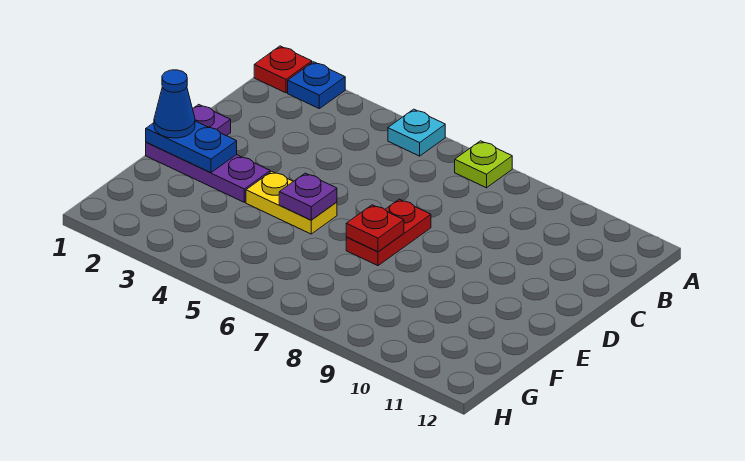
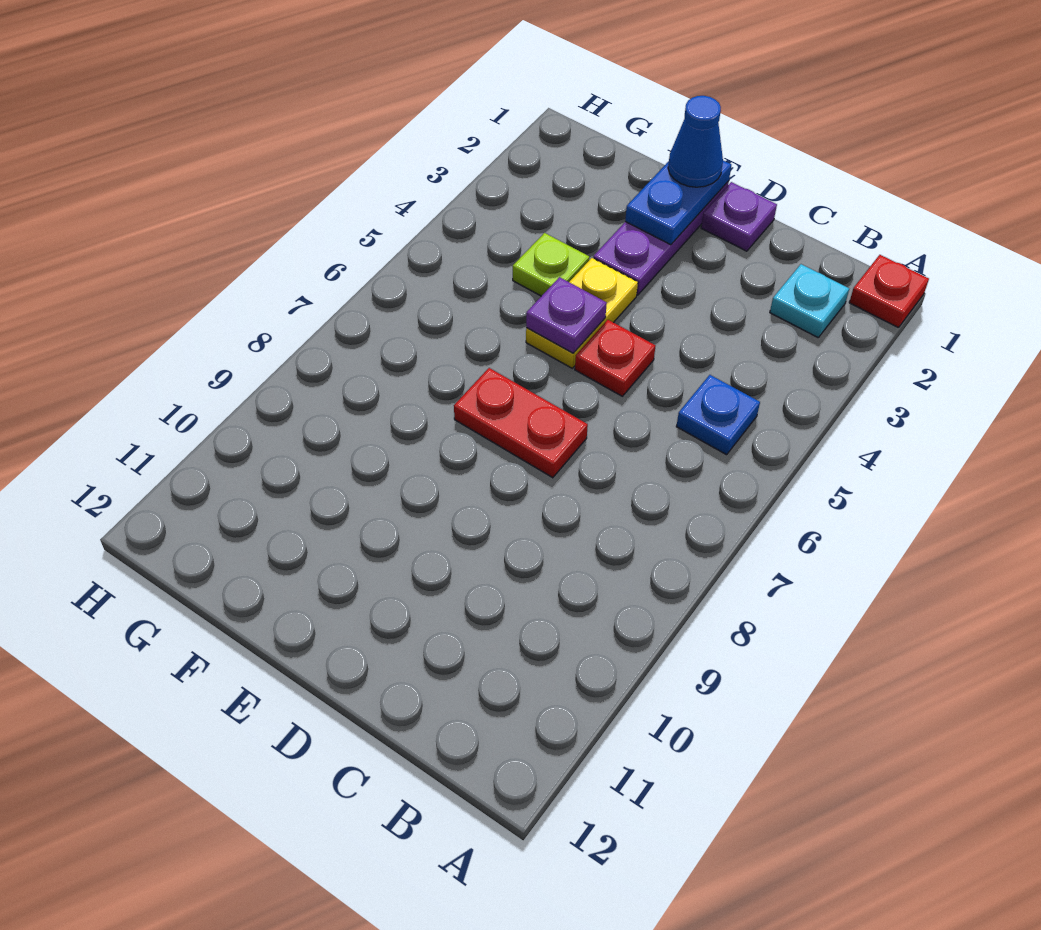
blue plate A2 level 1 -> blue plate B5 level 1
cyan plate A5 level 1 -> cyan plate B2 level 1
lime plate A7 level 1 -> lime plate F4 level 1
red plate E7 level 2 -> red plate D5 level 1

